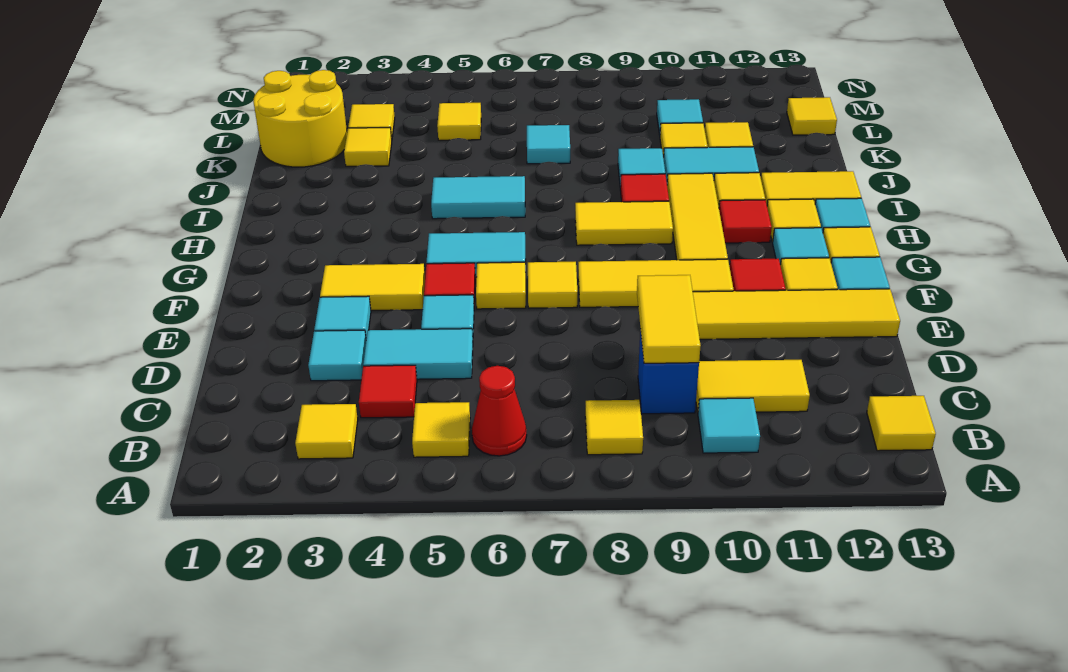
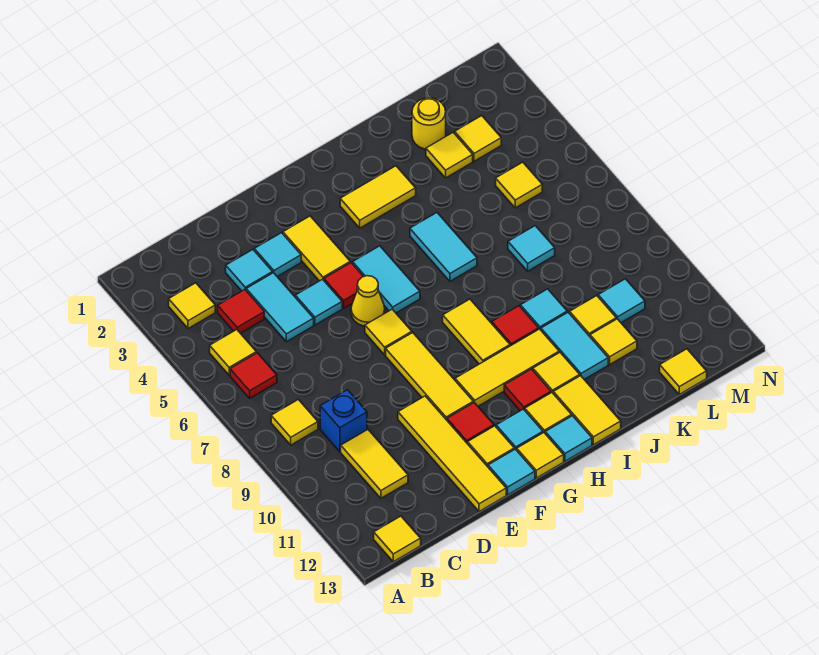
red cone B6 level 1 -> red tile B6 level 1
cyan tile B10 level 1 -> none
yellow tile C9:D9 level 2 -> yellow tile H3:I3 level 1
yellow tile F6 level 1 -> yellow cone F6 level 1
yellow round brick K1:L2 level 1 -> yellow round brick K2 level 1

